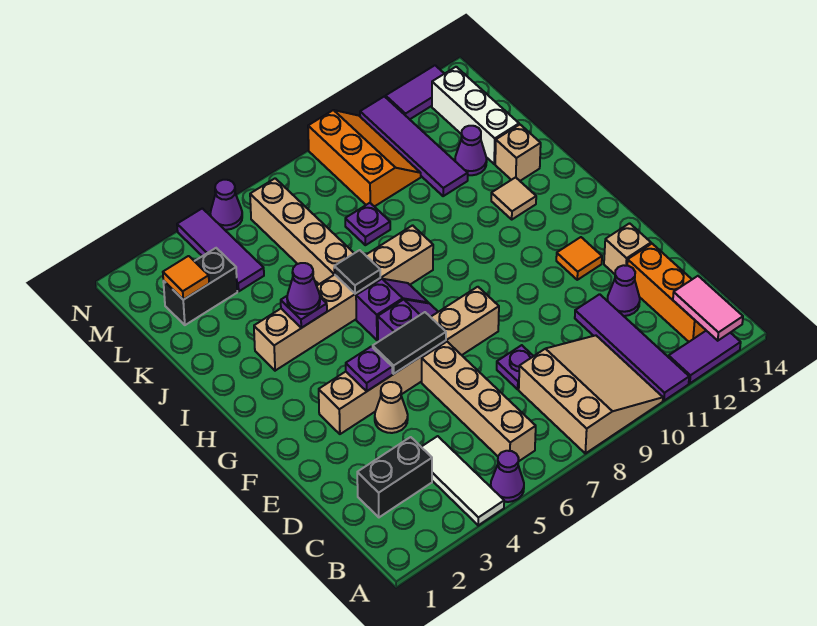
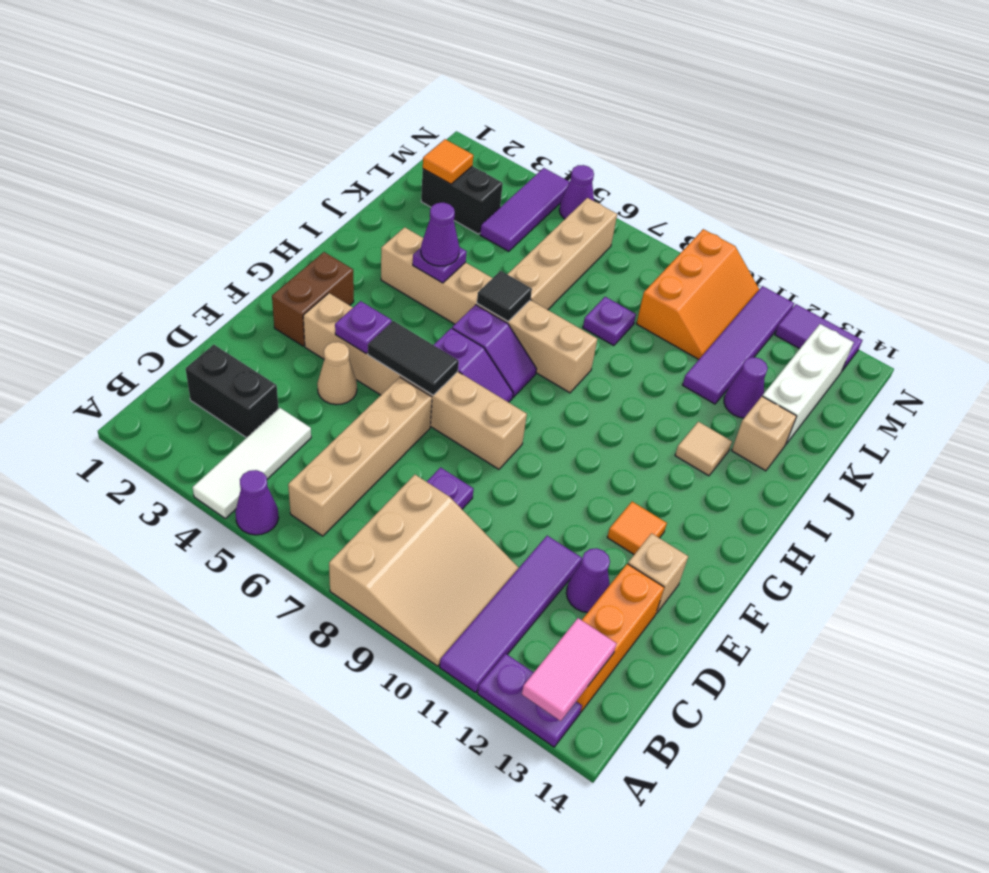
purple tile A12:A13 level 1 -> purple plate A12:A13 level 1
none -> brown brick F2:G2 level 1

